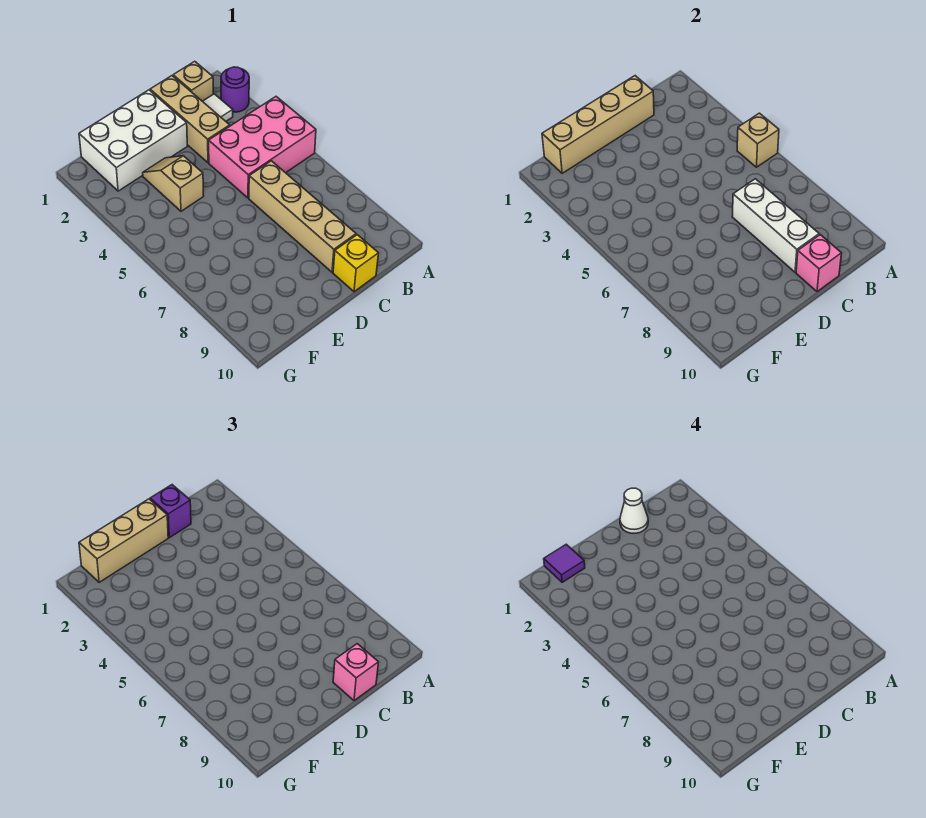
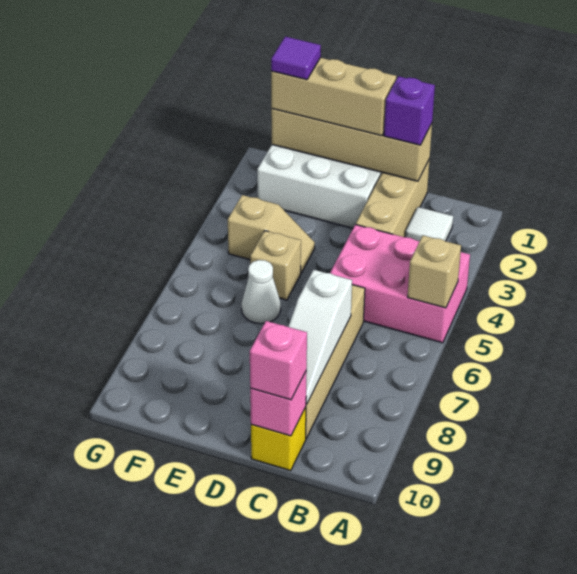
purple round brick A2 level 1 -> none
tan brick B1 level 1 -> tan brick E5 level 1
white cone C1 level 4 -> white cone E6 level 1
white brick C7:C9 level 2 -> white slope C7:C9 level 2 top 7
tan slope E3:E4 level 1 top 4 -> tan slope E4:F4 level 1 top F

